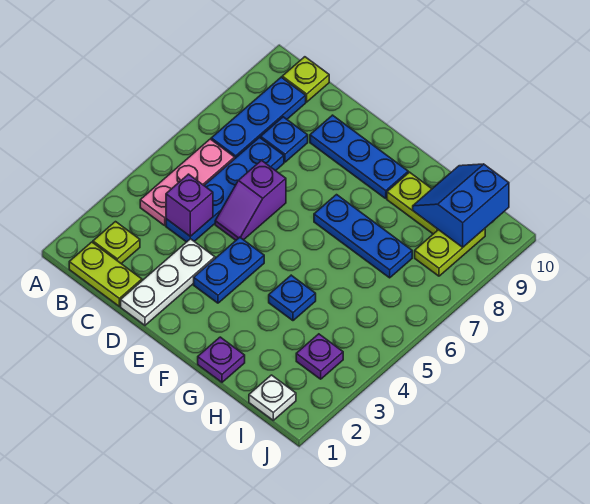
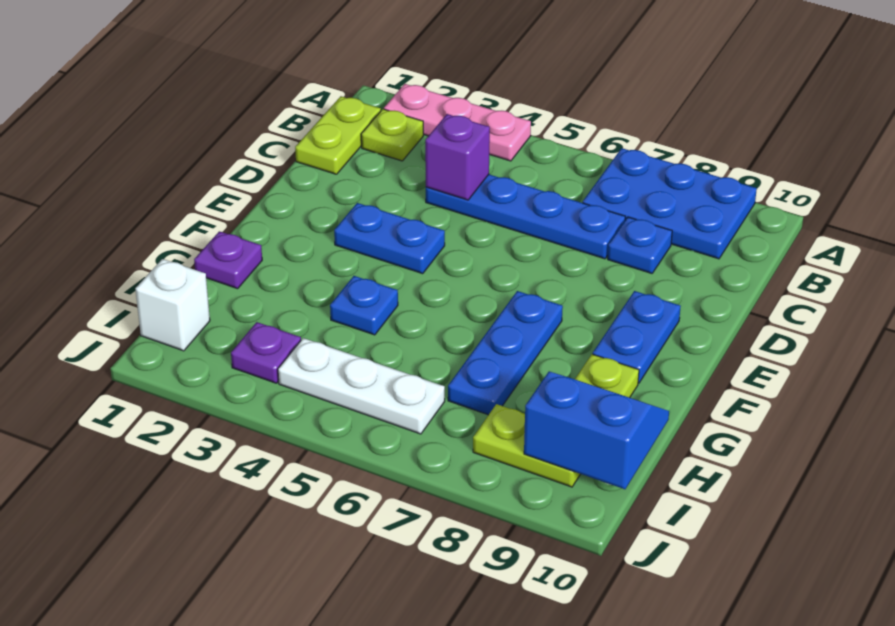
pink plate B4:B6 level 1 -> pink plate A2:A4 level 1
blue plate B7:B9 level 1 -> blue plate A7:B9 level 1
lime plate B10 level 1 -> none
white plate D1:D3 level 1 -> white plate I4:I6 level 1
purple slope D5:D6 level 1 top 6 -> none
blue plate D9:F9 level 1 -> blue plate E9:F9 level 1
white plate I1 level 1 -> white brick I1 level 1

